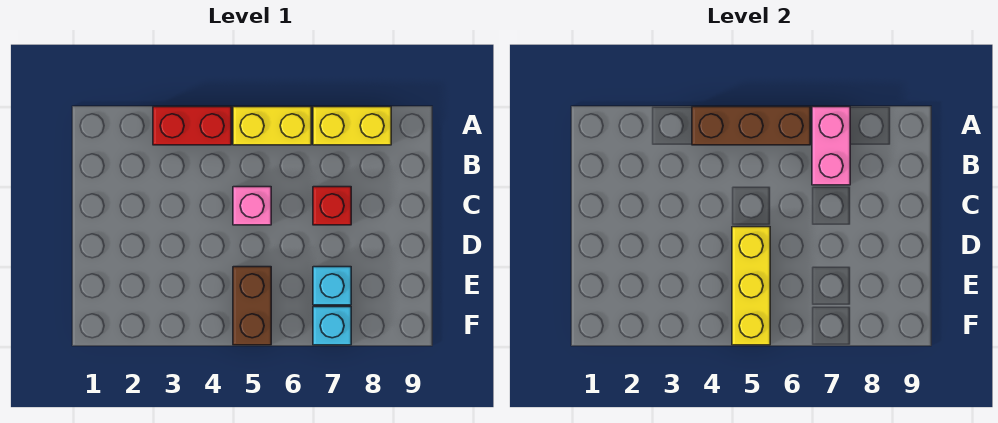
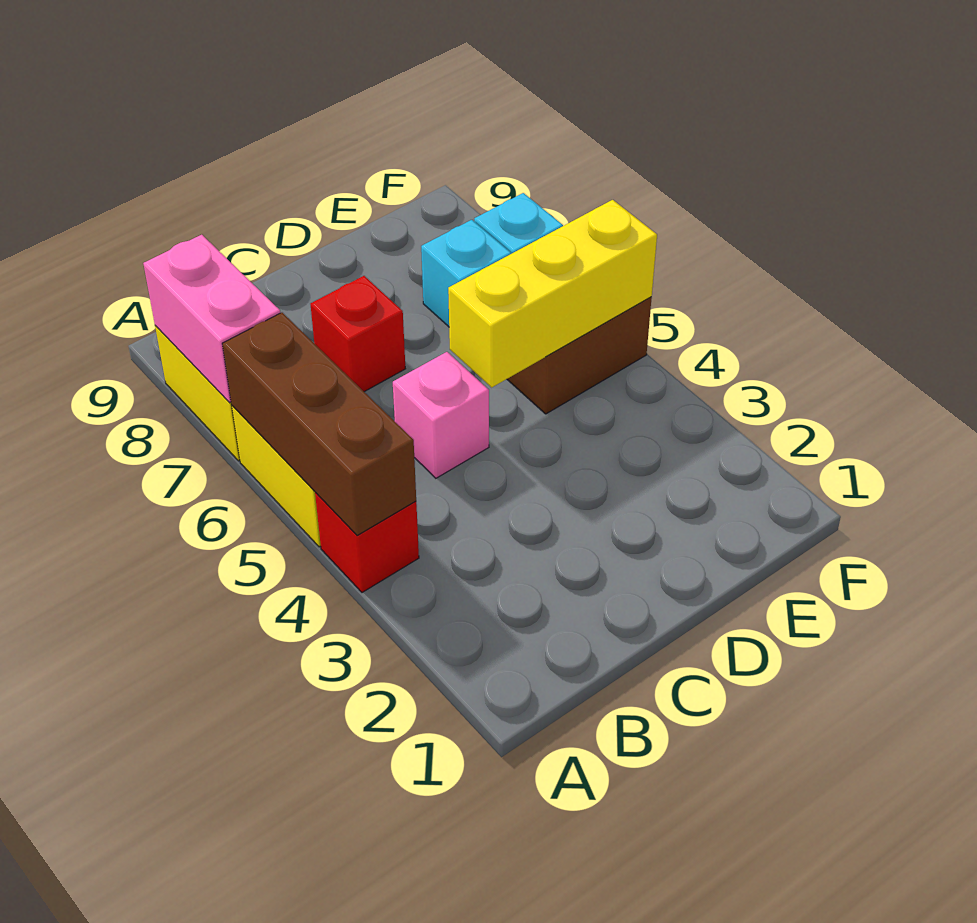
red brick A3:A4 level 1 -> red brick A4 level 1
pink brick A7:B7 level 2 -> pink brick A7:A8 level 2

